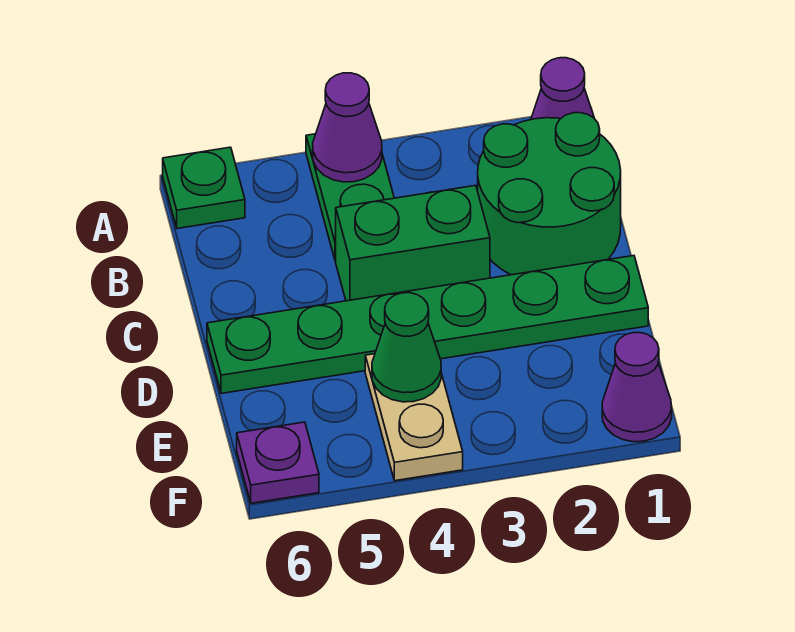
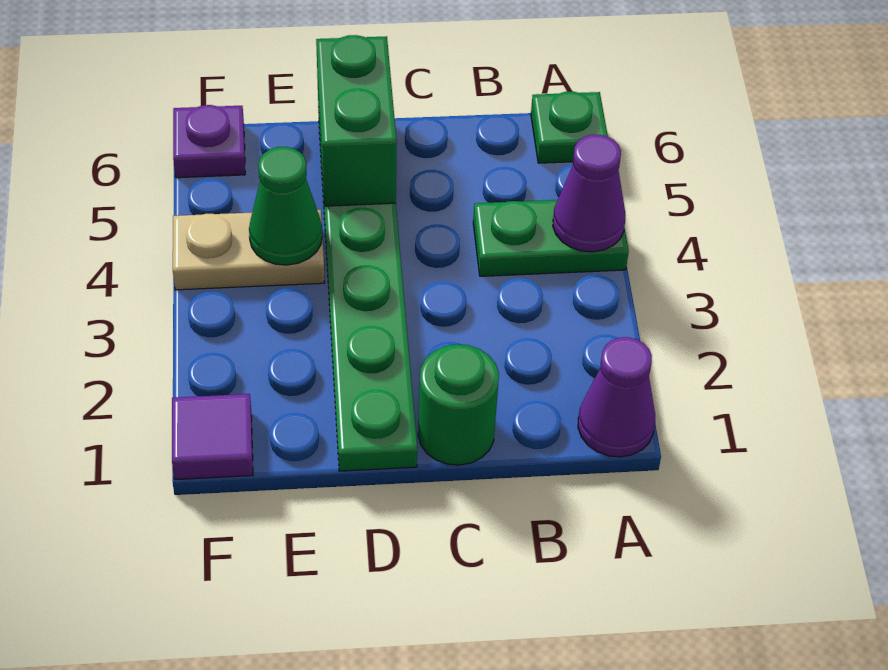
green round brick B1:C2 level 1 -> green round brick C1 level 1
green brick C3:C4 level 1 -> green brick D5:D6 level 2
purple cone F1 level 1 -> purple tile F1 level 1

